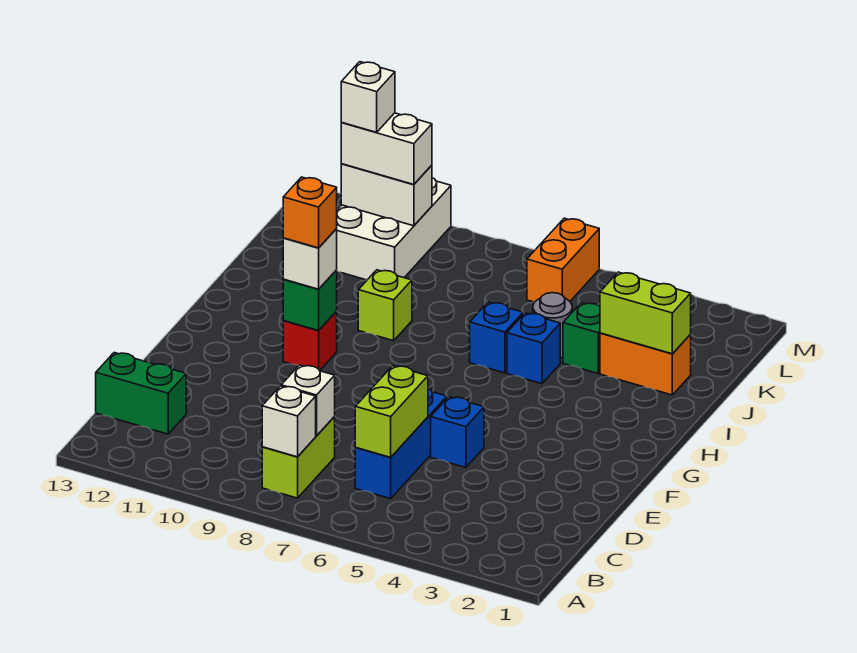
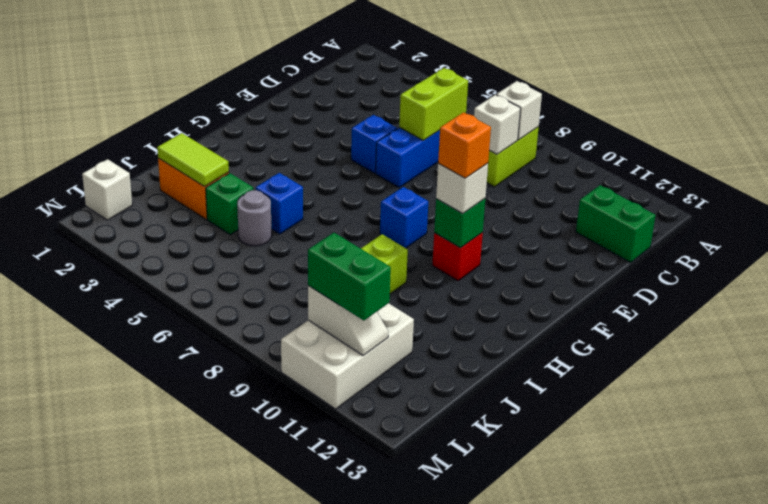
blue brick I6 level 1 -> blue brick G8 level 1
lime brick J2:J3 level 2 -> lime tile J2:J3 level 2
orange brick L6:M6 level 1 -> none
white brick L10:L11 level 2 -> white slope L10:L11 level 2 top 10
white brick L10:L11 level 3 -> green brick L10:L11 level 3
white brick L11 level 4 -> white brick L1 level 1

